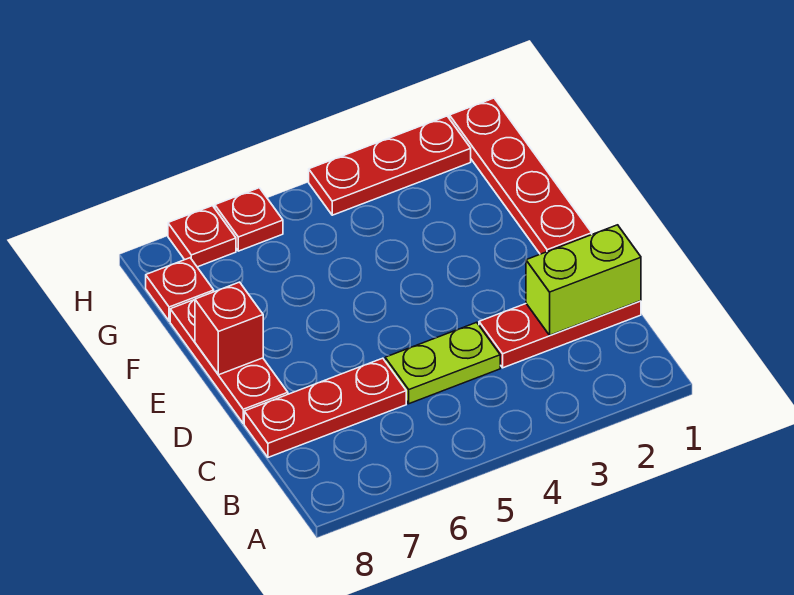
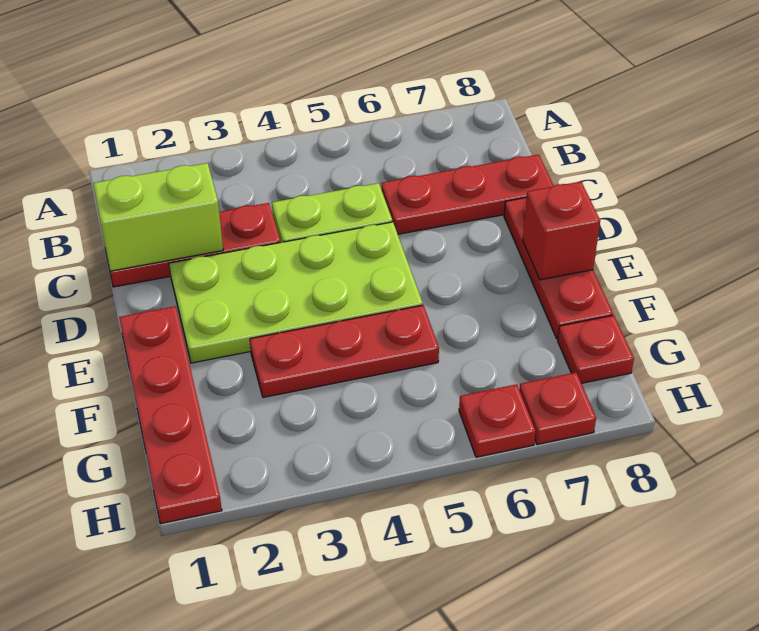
none -> lime plate D2:E5 level 1
red plate H2:H4 level 1 -> red plate F3:F5 level 1

